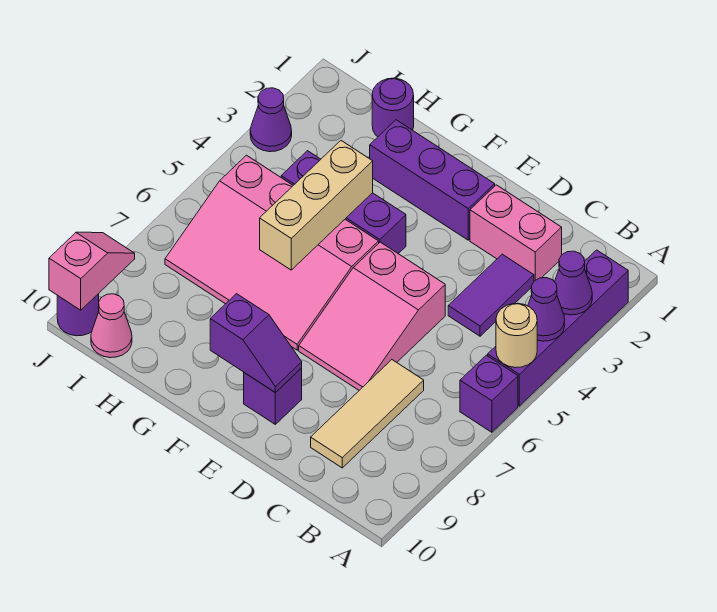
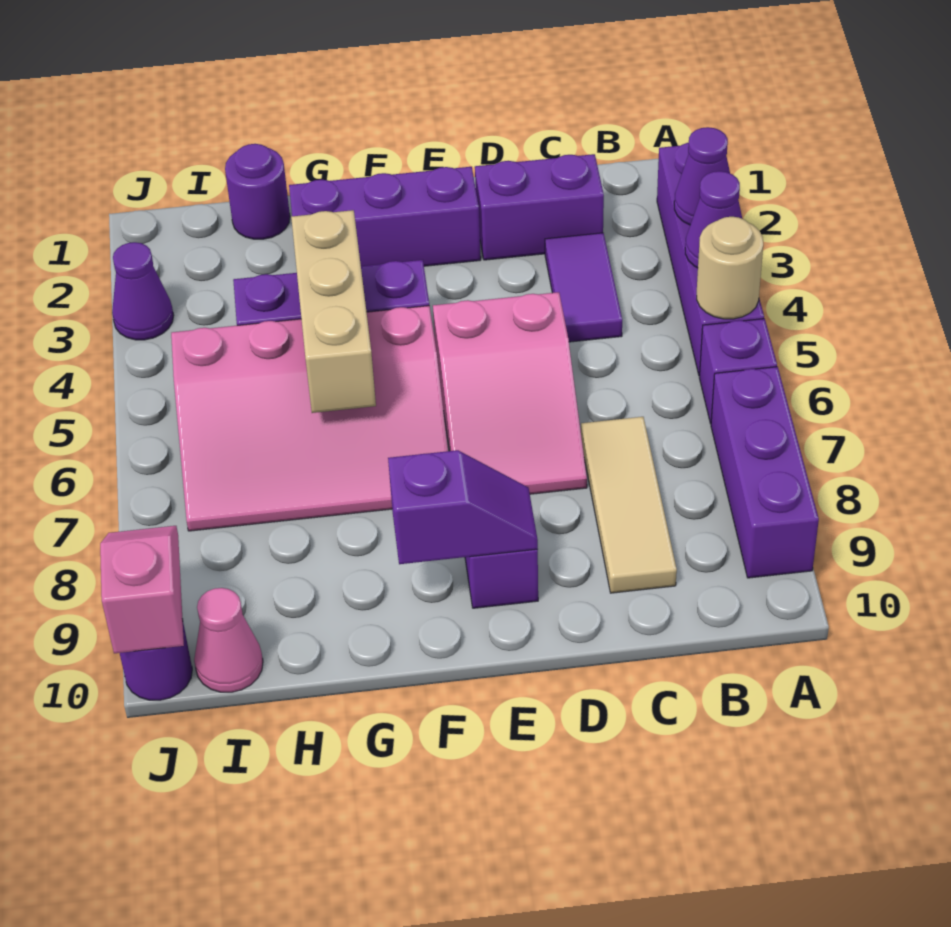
none -> purple brick A7:A9 level 1
pink brick C2:D2 level 1 -> purple brick C2:D2 level 1

